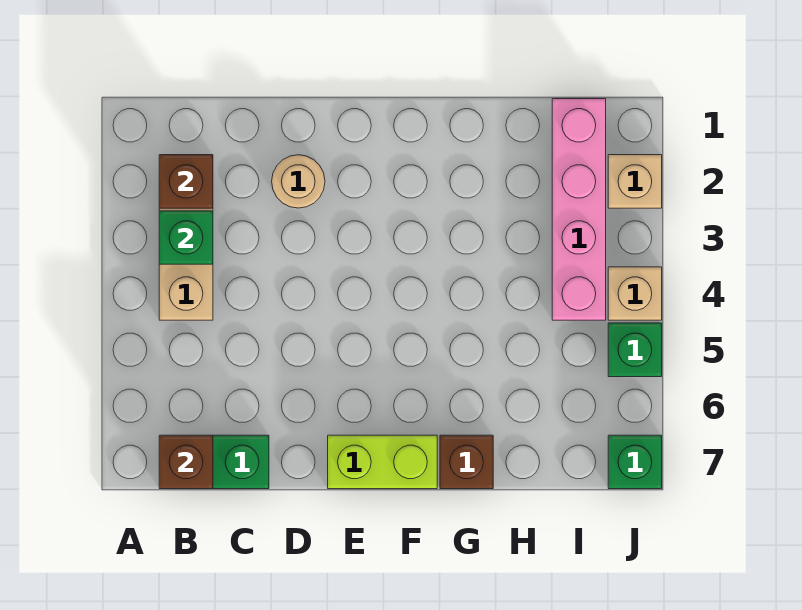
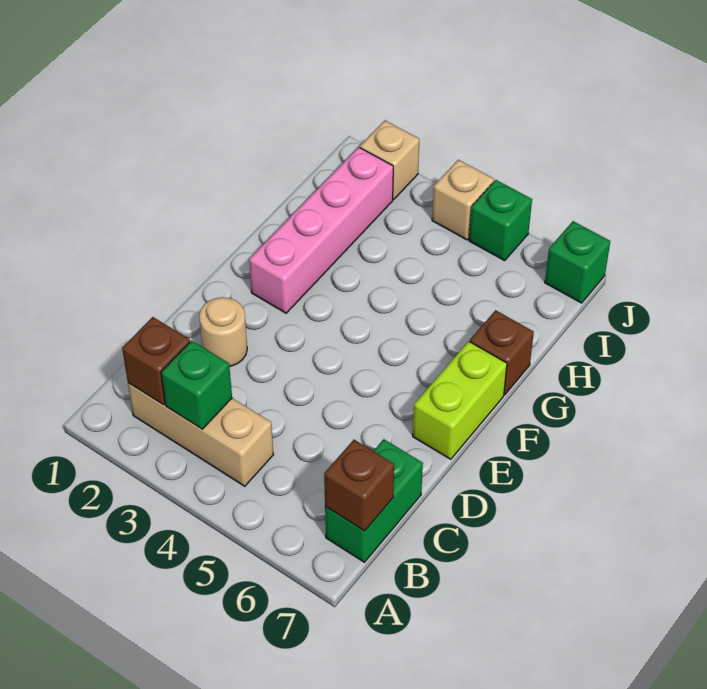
pink brick I1:I4 level 1 -> pink brick F2:I2 level 1

